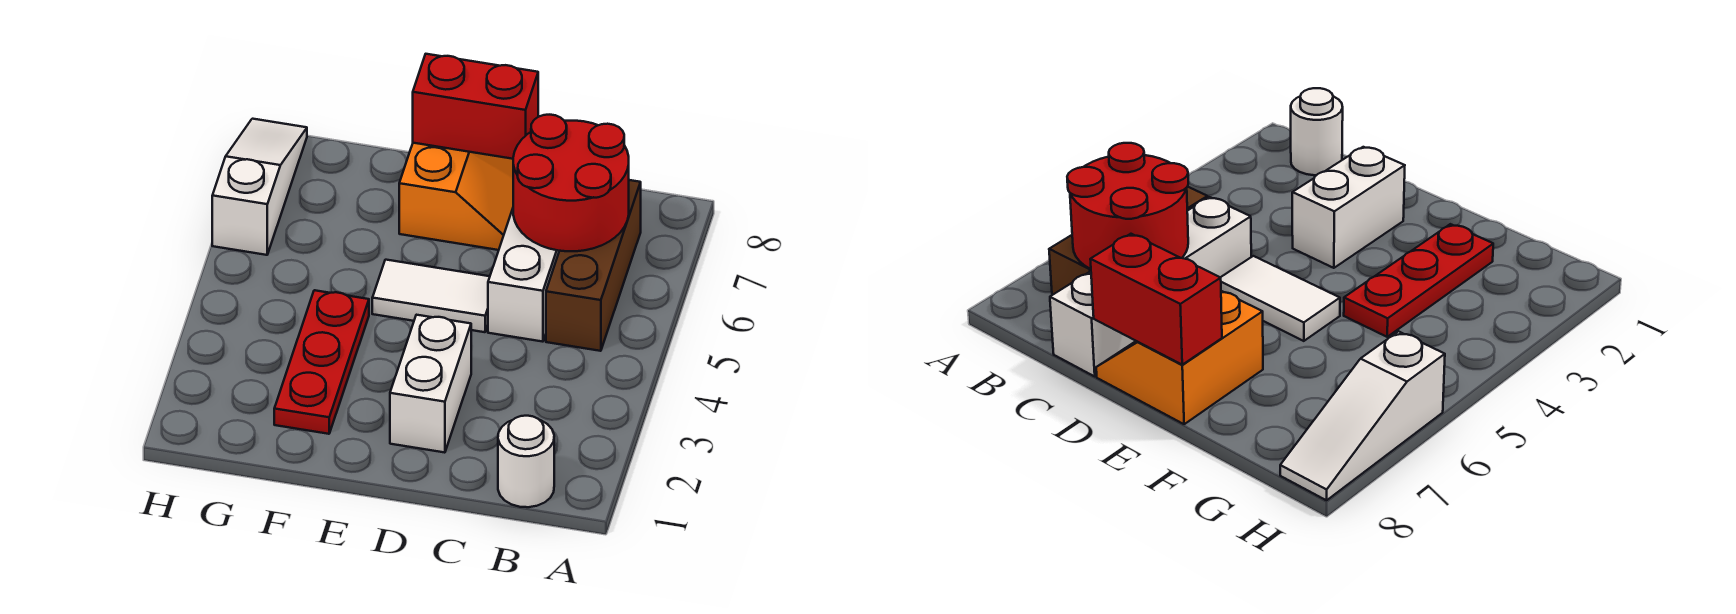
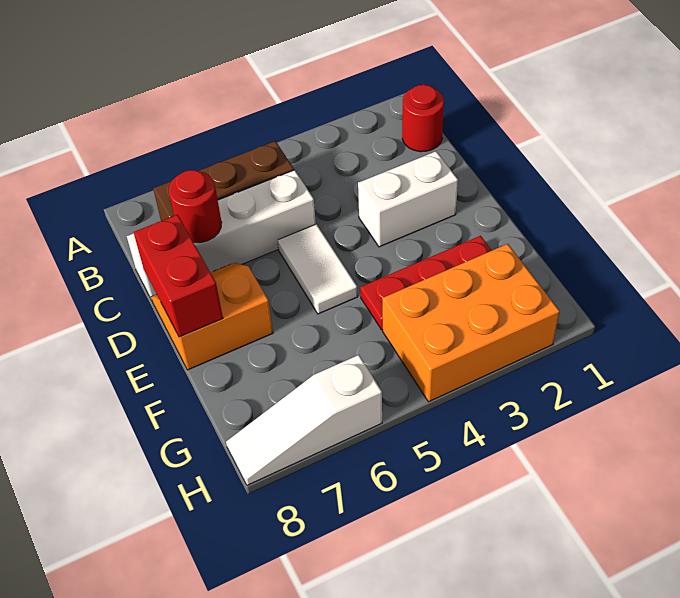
white round brick B1 level 1 -> red round brick B1 level 1
red round brick B6:C7 level 2 -> red round brick C7 level 2
none -> orange brick G2:H4 level 1

